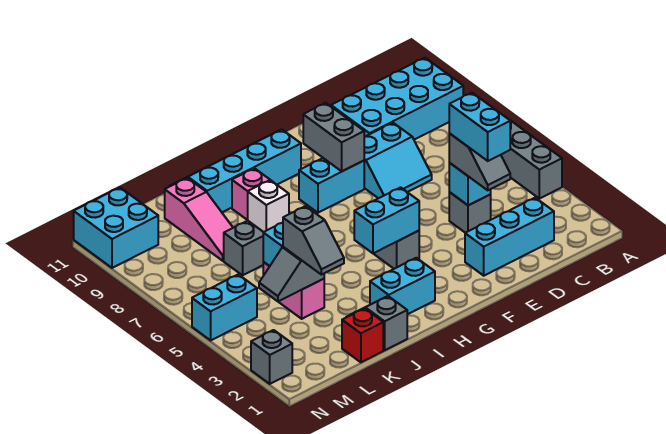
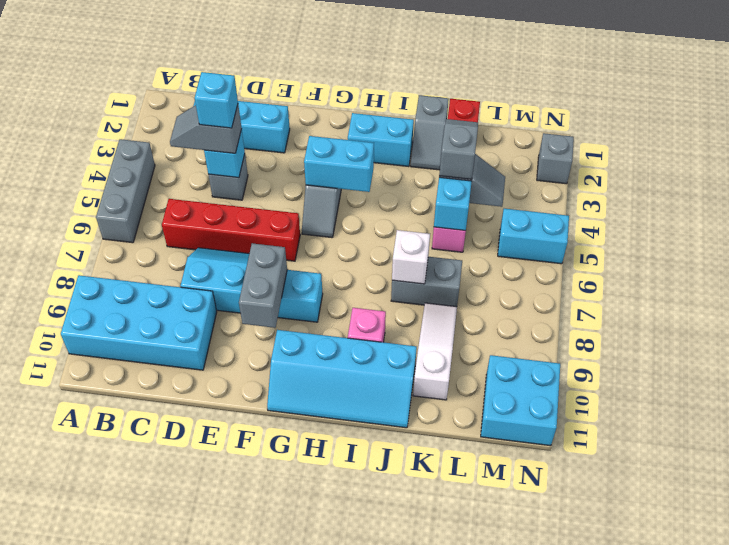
none -> red brick C6:F6 level 1
grey slope D3:D4 level 3 top 4 -> grey slope C4:D4 level 3 top D
cyan brick D3:D4 level 4 -> cyan brick D4 level 4
pink slope K8:K10 level 1 top 10 -> white slope K8:K10 level 1 top 10

